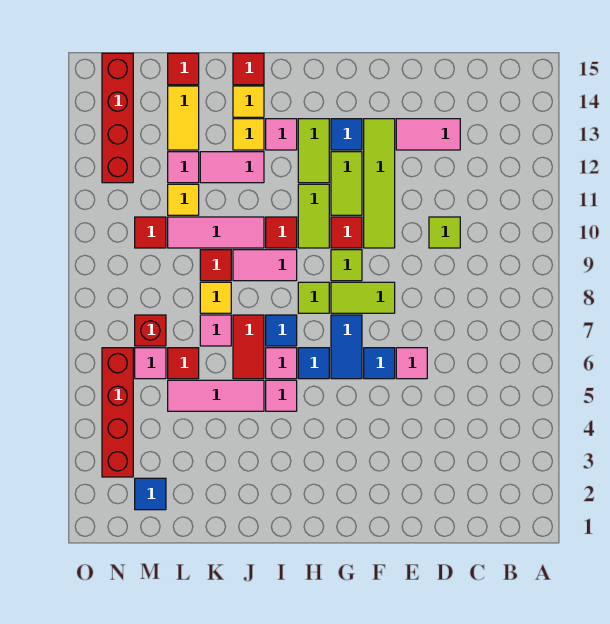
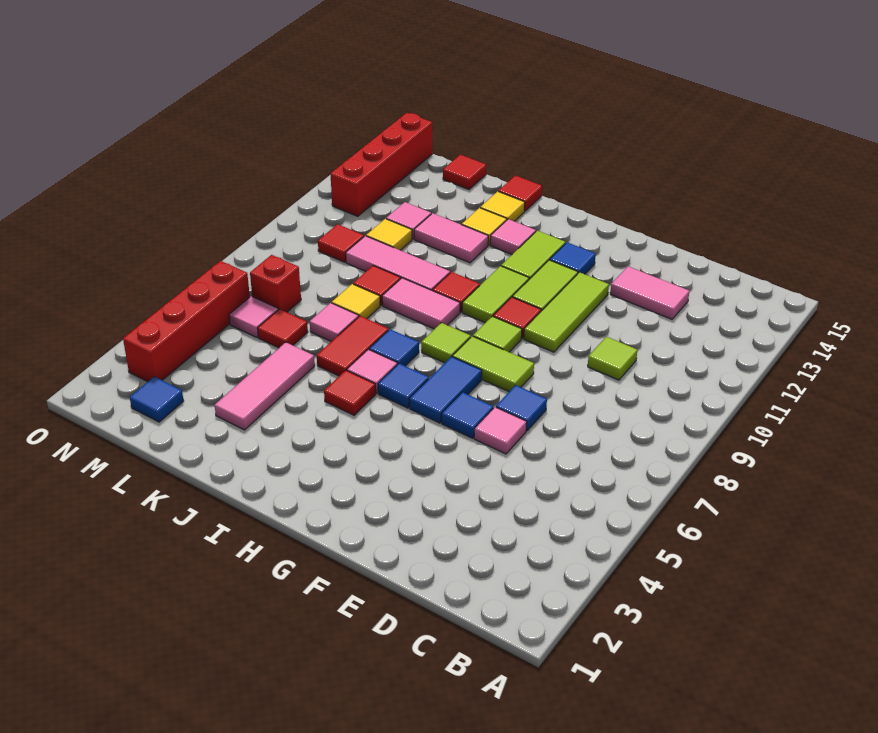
none -> blue tile E7 level 1
lime tile F10:F13 level 1 -> lime tile F10:F12 level 1
pink tile I5 level 1 -> red tile I5 level 1
pink tile J5:L5 level 1 -> pink tile K3:K5 level 1
yellow tile L13:L14 level 1 -> none

